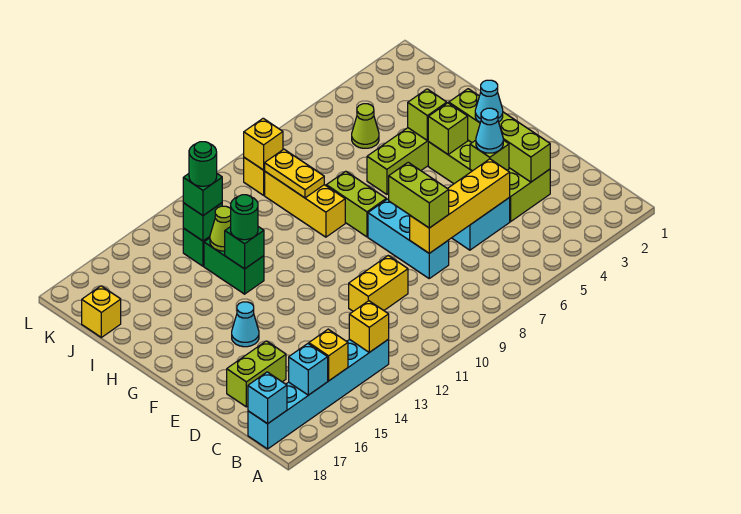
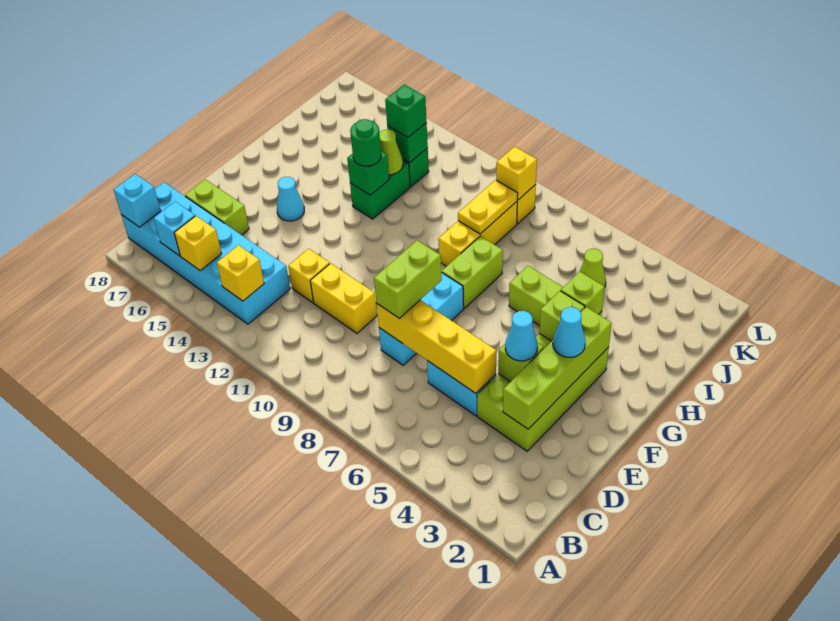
cyan brick B13:B18 level 1 -> cyan brick B13:C18 level 1
green round brick J13 level 4 -> none
yellow brick J18 level 1 -> yellow brick D12 level 1

